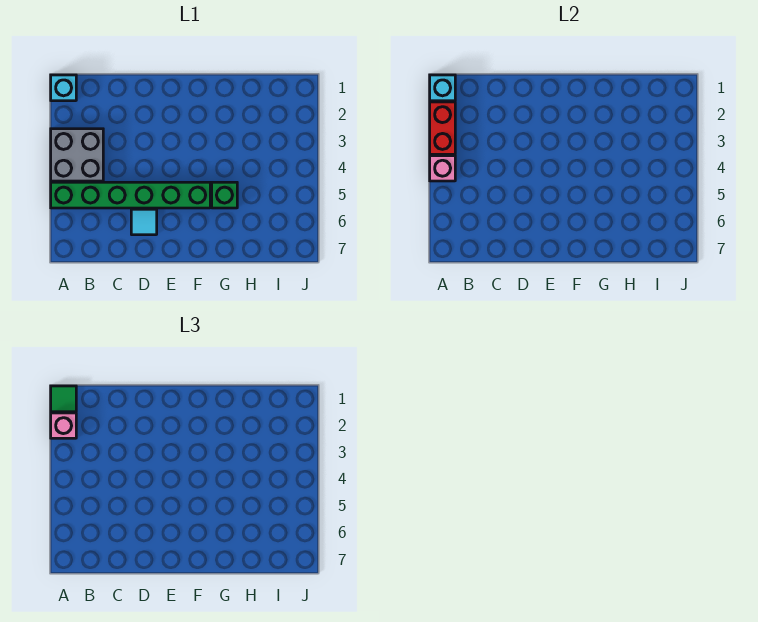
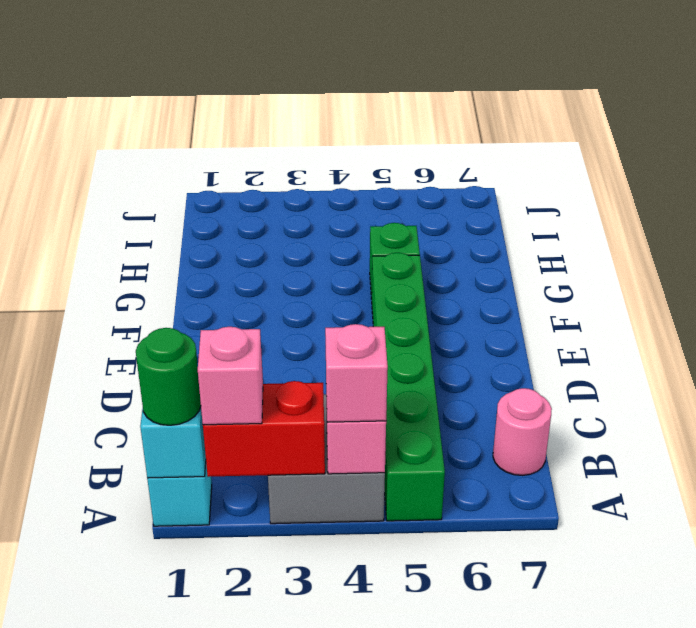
green tile A1 level 3 -> green round brick A1 level 3
none -> pink brick A4 level 3
none -> pink round brick B7 level 1
cyan tile D6 level 1 -> none

